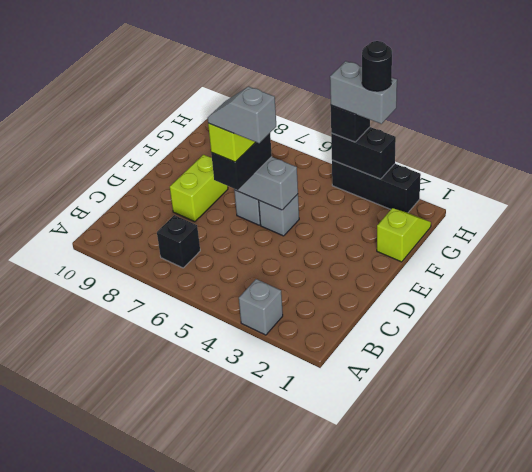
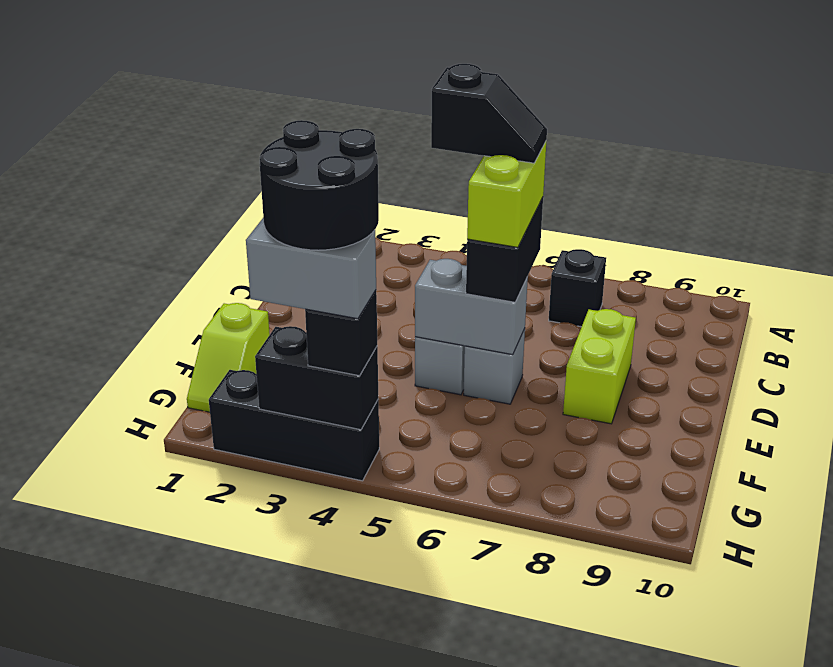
grey brick A3 level 1 -> none
grey slope D5:D6 level 5 top 5 -> black slope D5:D6 level 5 top 5
black round brick H3 level 5 -> black round brick G3:H4 level 5

